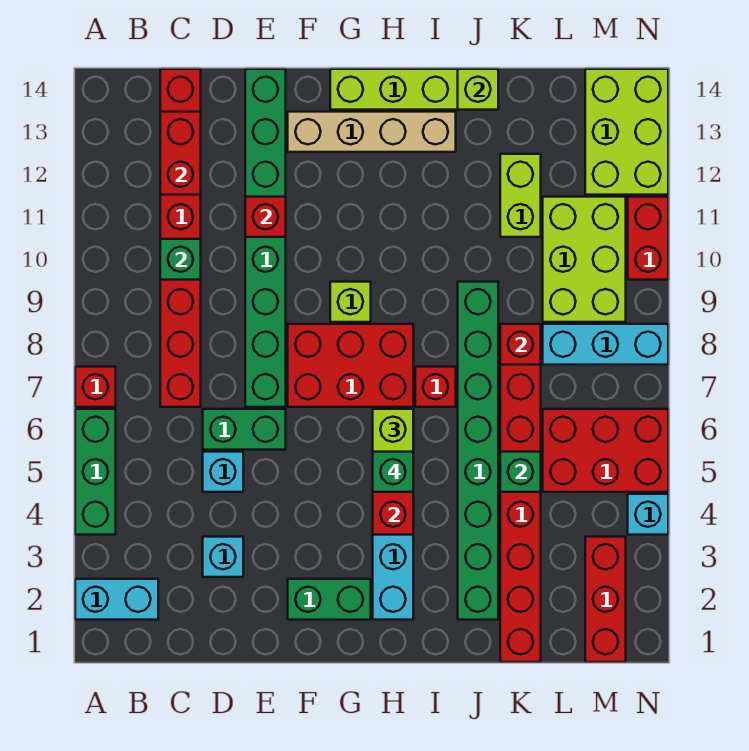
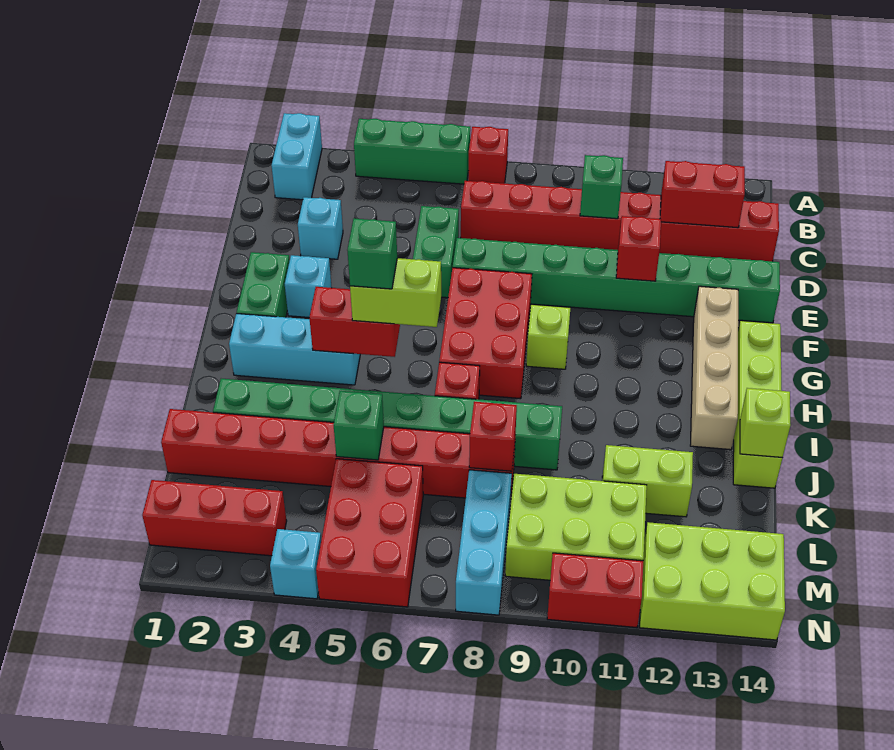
cyan brick D5 level 1 -> cyan brick F3 level 1

